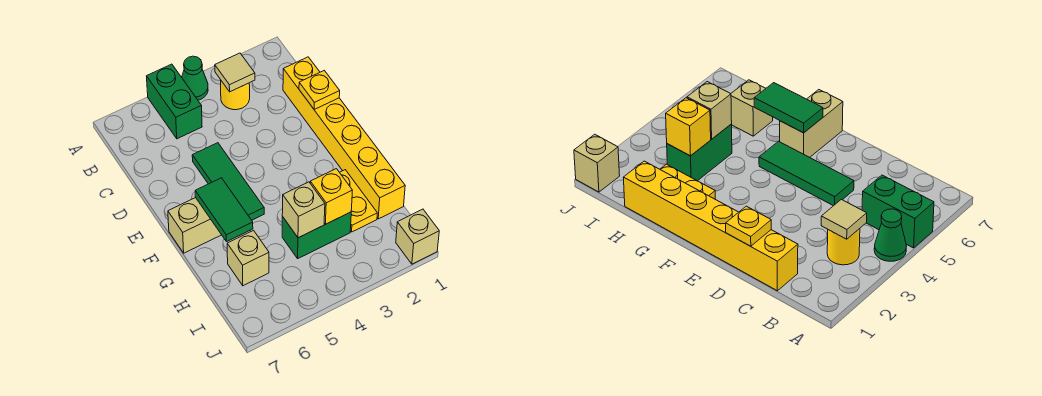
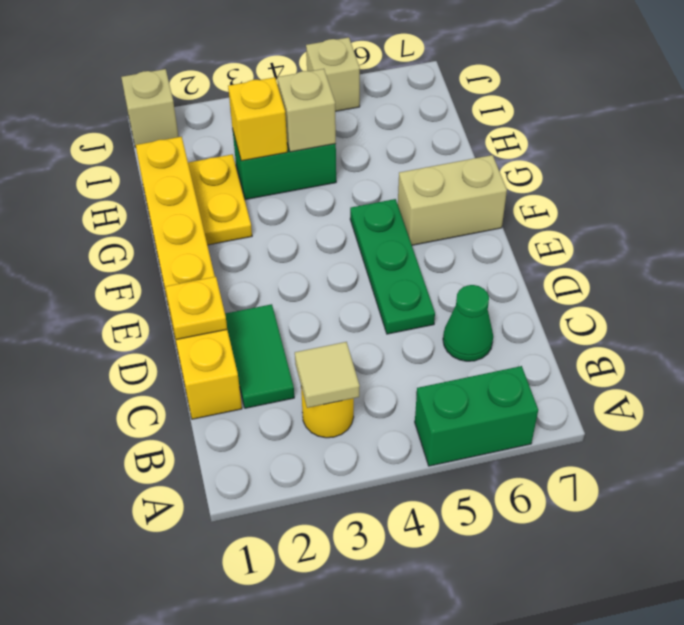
green cone A4 level 1 -> green cone C6 level 1
green brick A5:B5 level 1 -> green brick A5:A6 level 1
green tile D5:F5 level 1 -> green plate D5:F5 level 1
green tile F6:G6 level 2 -> green tile C2:D2 level 1
tan brick H6 level 1 -> tan brick J5 level 1

